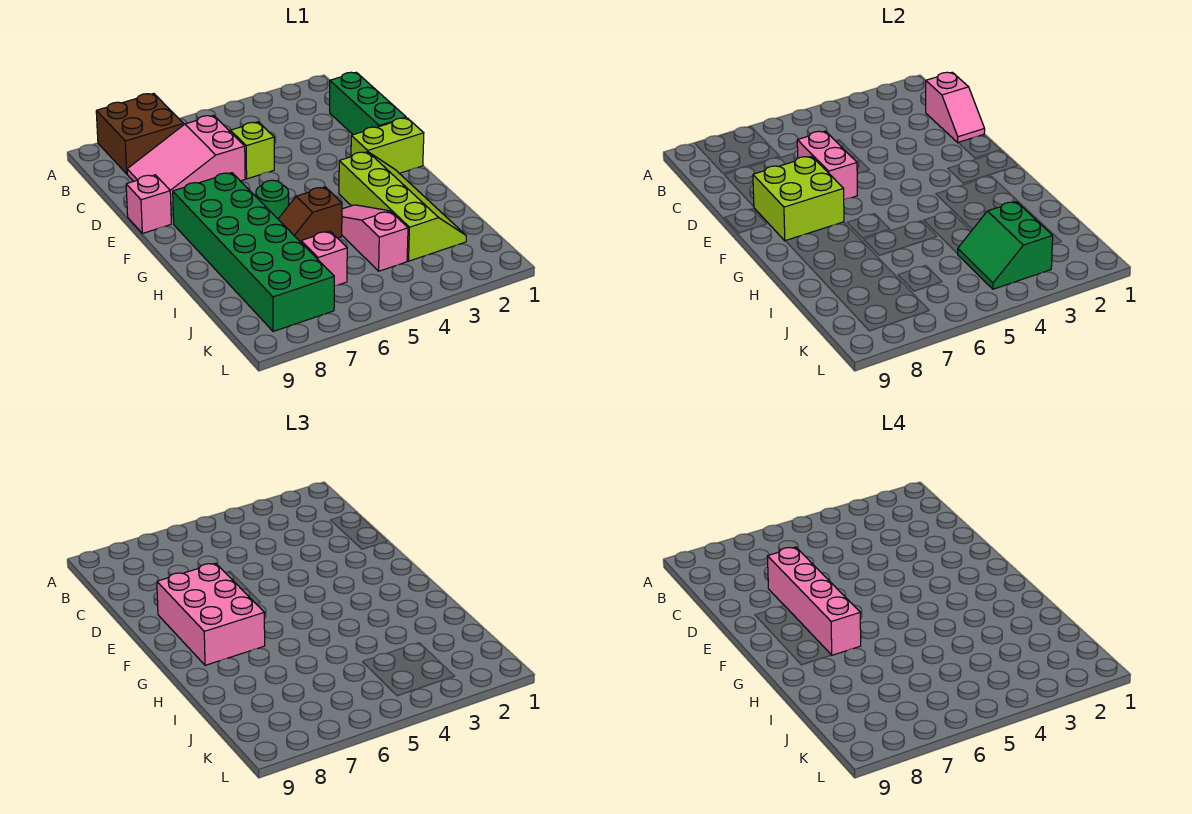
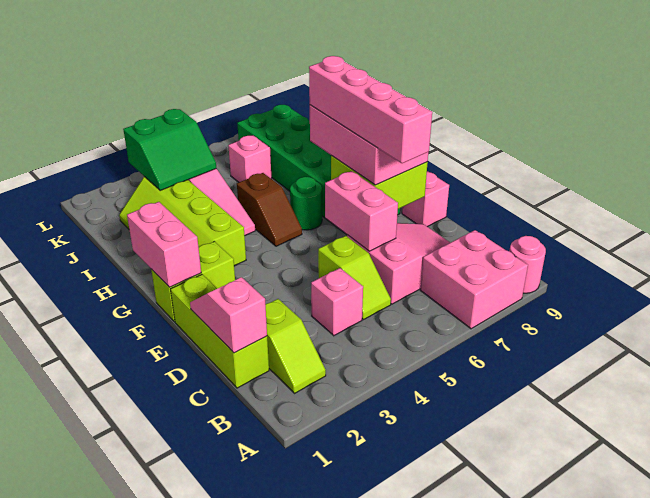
brown brick A7:B8 level 1 -> pink brick A7:B8 level 1
none -> pink round brick A9 level 1
none -> lime slope B2:C2 level 1 top C
green brick C1:E1 level 1 -> lime brick C1:E1 level 1
none -> pink brick C4 level 1
none -> pink brick F1:G1 level 2
brown slope H5:H6 level 1 top 5 -> brown slope G5:H5 level 1 top H
green slope J3:K4 level 2 top 3 -> green slope J3:K4 level 2 top K

